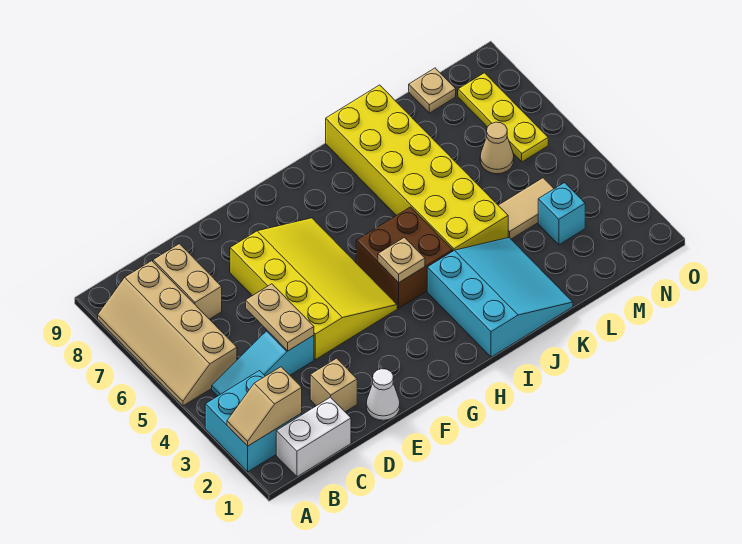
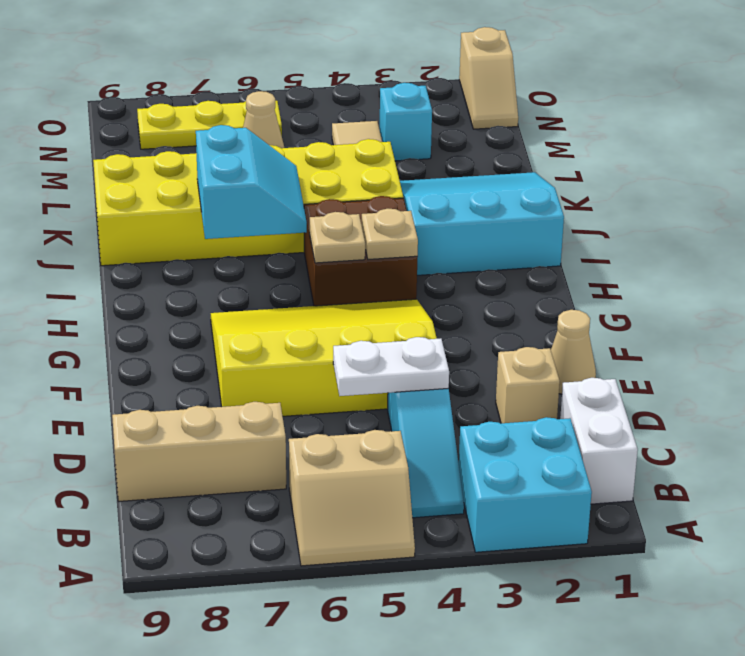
tan slope A2:B2 level 2 top B -> tan slope N1:O1 level 1 top O
tan slope A5:B8 level 1 top B -> tan slope A5:B6 level 1 top B
tan brick C7:C8 level 1 -> tan brick C7:C9 level 1
tan plate D4:D5 level 2 -> white plate D4:D5 level 2
white cone E1 level 1 -> tan cone E1 level 1
none -> cyan slope I6:J7 level 2 top 7
tan plate M9 level 1 -> tan plate H5 level 2

